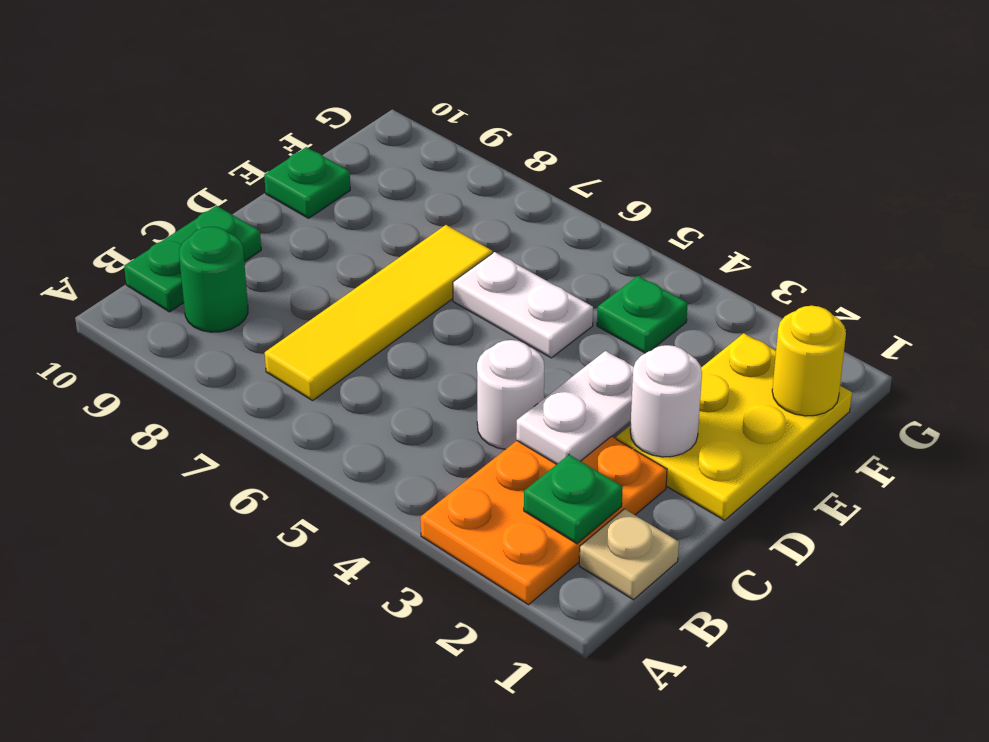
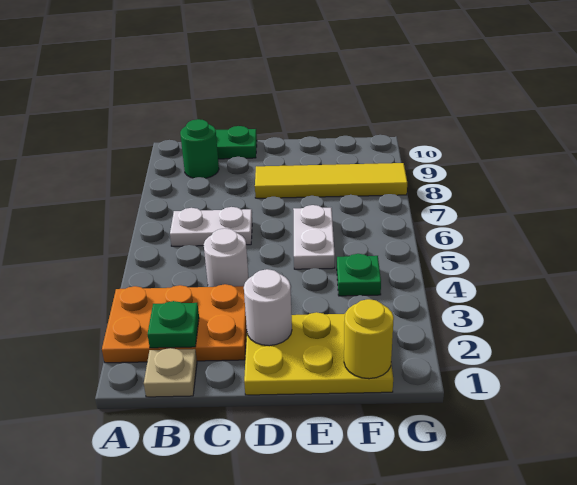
yellow tile B7:E7 level 1 -> yellow tile D8:G8 level 1
white plate C3:D3 level 2 -> white plate B6:C6 level 1
green plate E10 level 1 -> none

